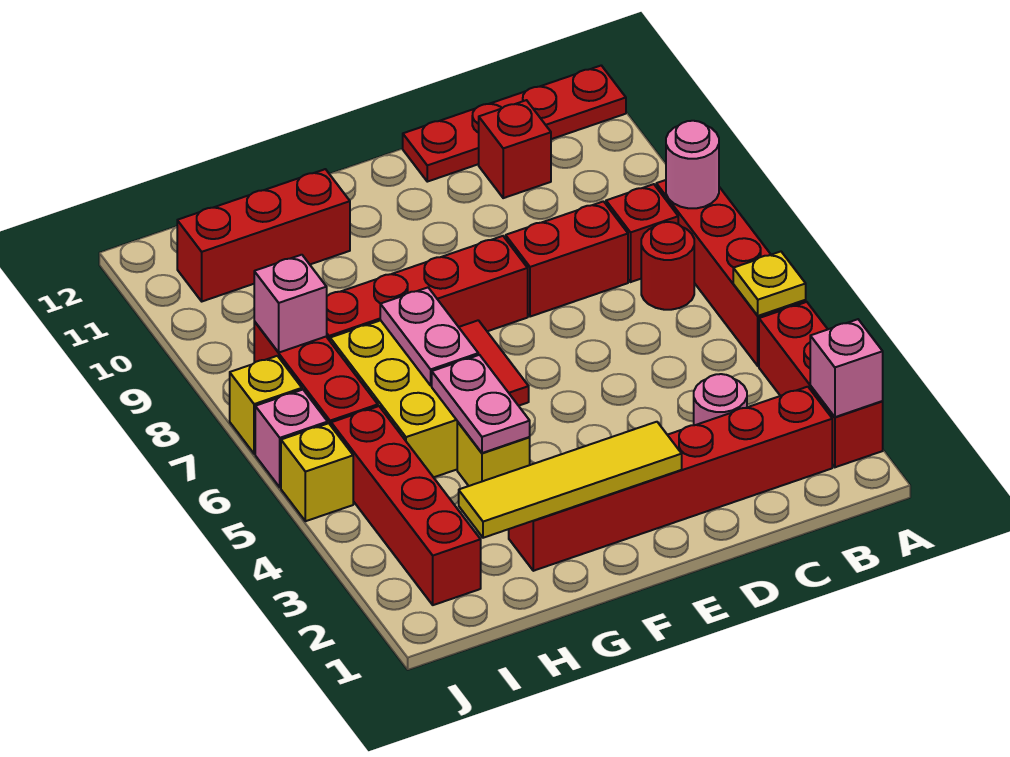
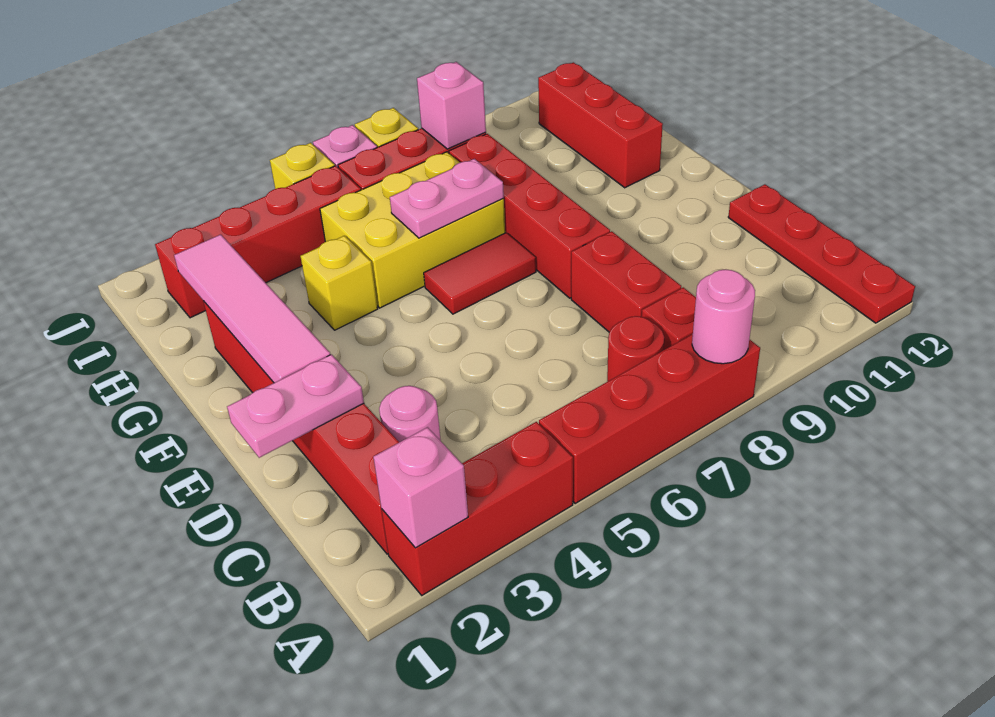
yellow plate A5 level 2 -> none
red brick C11 level 1 -> none
yellow tile E2:H2 level 2 -> pink tile E2:H2 level 2
pink plate G4:G5 level 2 -> pink plate D1:D2 level 2

